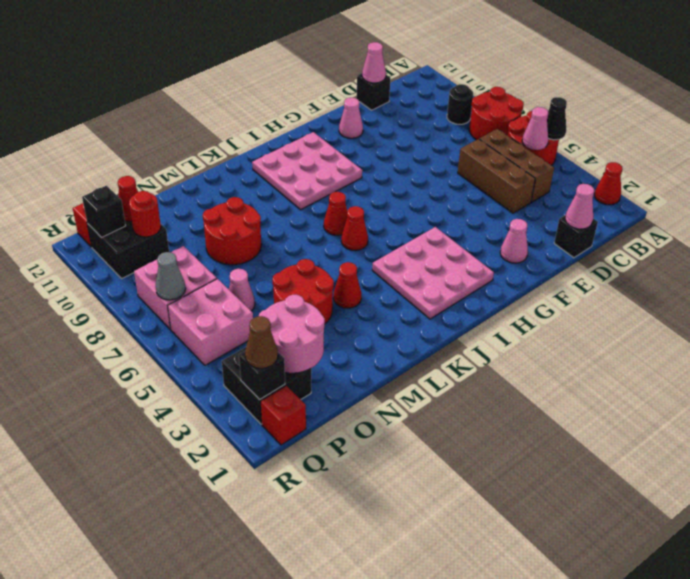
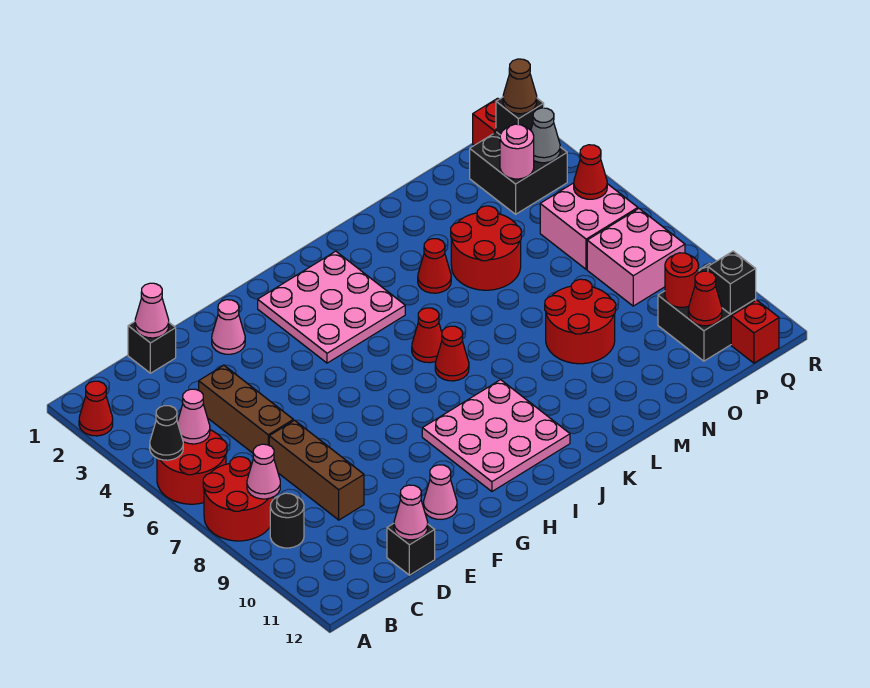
brown brick C4:C6 level 1 -> brown brick D7:D9 level 1
pink round brick O2:P3 level 2 -> pink round brick P3 level 2
pink cone O6 level 1 -> pink cone B8 level 2
none -> red cone Q5 level 2
grey cone Q7 level 2 -> grey cone Q3 level 2

